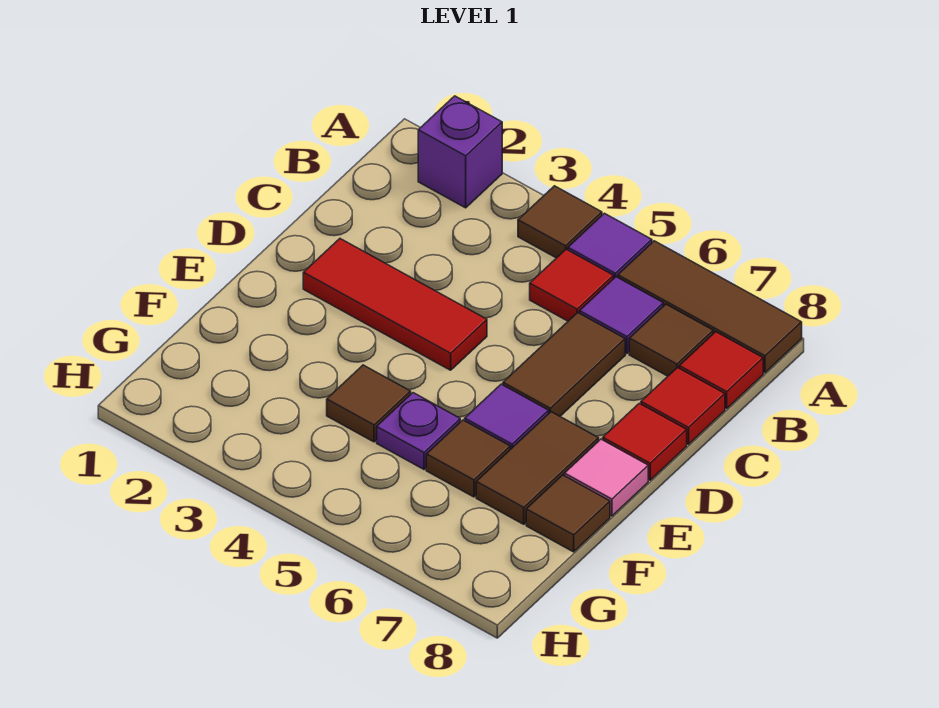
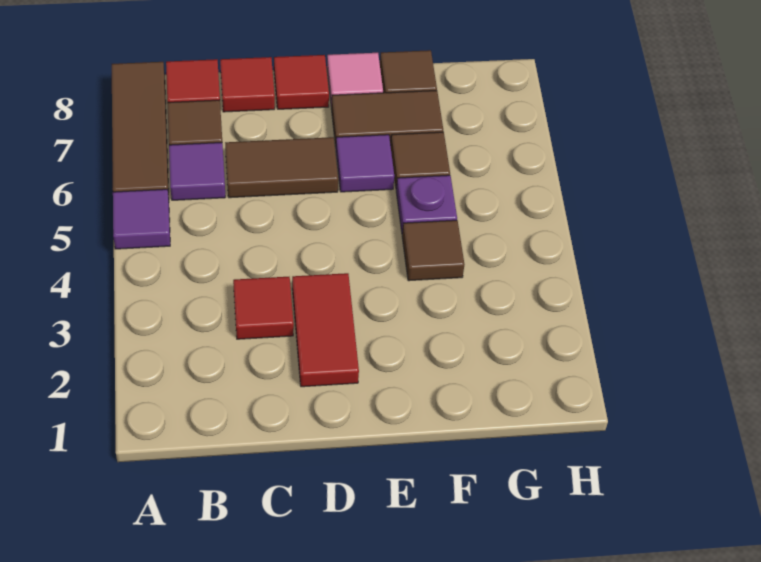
purple brick A2 level 1 -> none
brown tile A4 level 1 -> none
red tile B5 level 1 -> red tile C3 level 1
red tile D2:D4 level 1 -> red tile D2:D3 level 1

